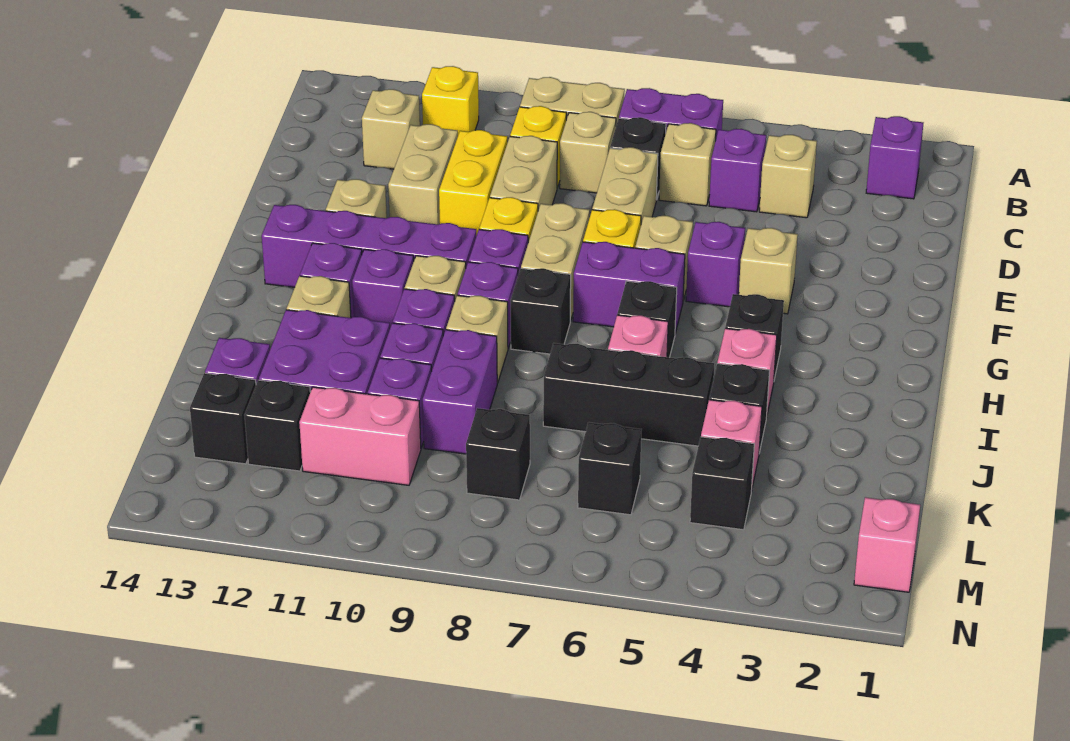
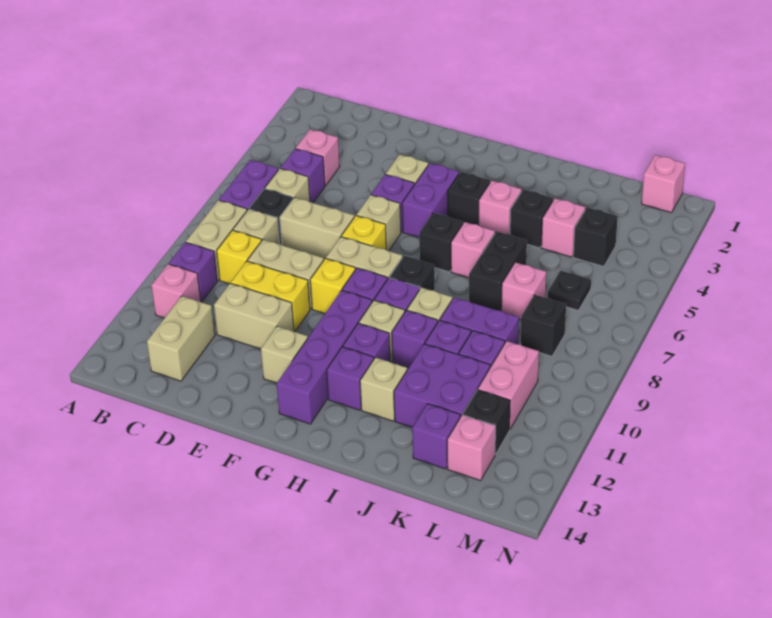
purple brick B2 level 1 -> purple brick B10 level 1
yellow brick B11 level 1 -> pink brick B11 level 1
tan brick C4 level 1 -> pink brick C4 level 1
tan brick C12 level 1 -> tan brick C12:C13 level 1
purple brick G6:G7 level 1 -> purple brick G4:G5 level 1
black brick J5:J7 level 1 -> black brick J6:J7 level 1
none -> pink brick K7 level 1
black brick L6 level 1 -> black plate L6 level 1
black brick L13 level 1 -> pink brick L13 level 1

